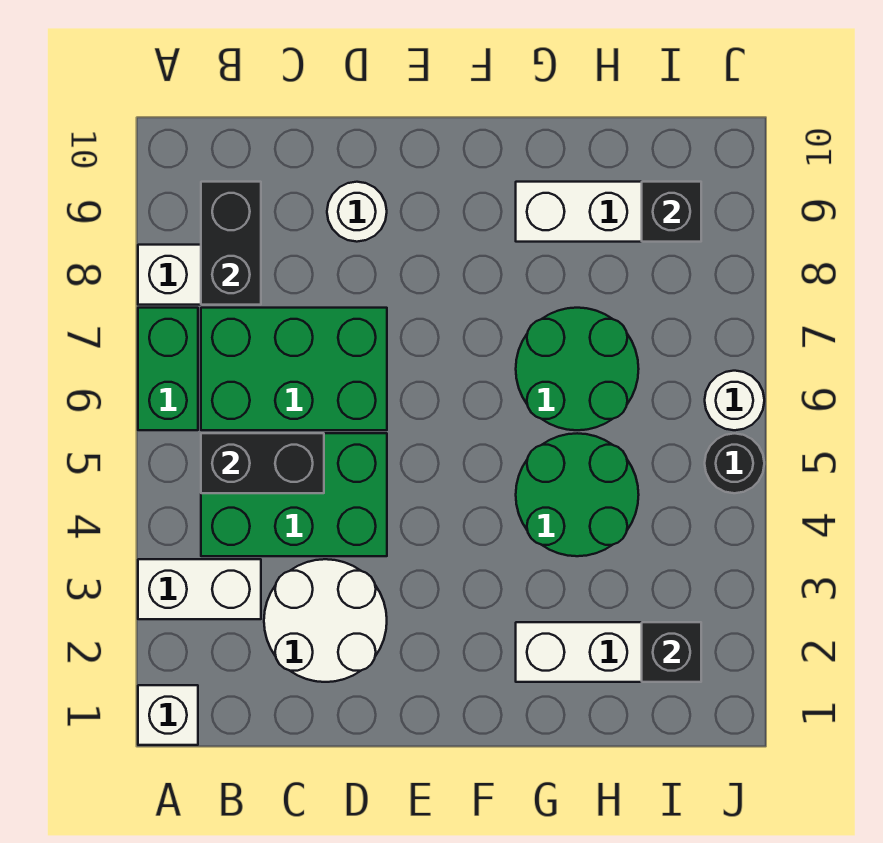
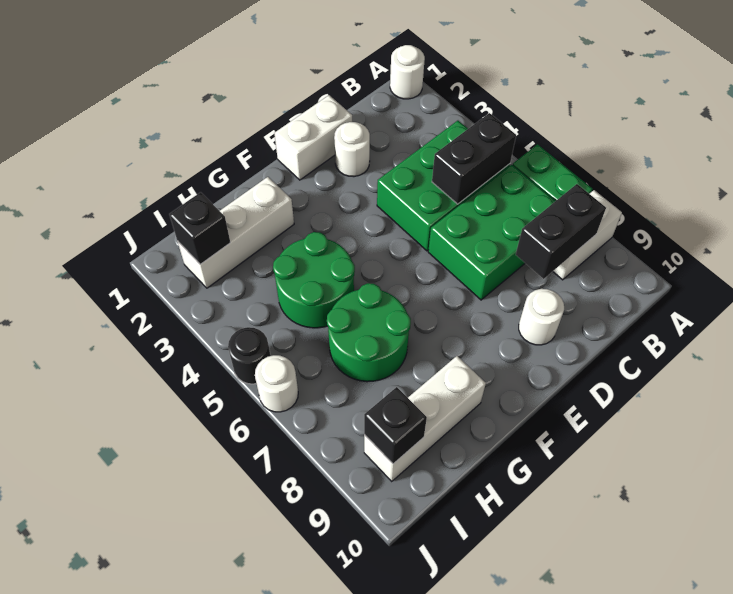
white brick A1 level 1 -> white round brick A1 level 1
white brick A3:B3 level 1 -> white brick D1:E1 level 1
black brick B8:B9 level 2 -> black brick B8:C8 level 2
white round brick C2:D3 level 1 -> white round brick D2 level 1

